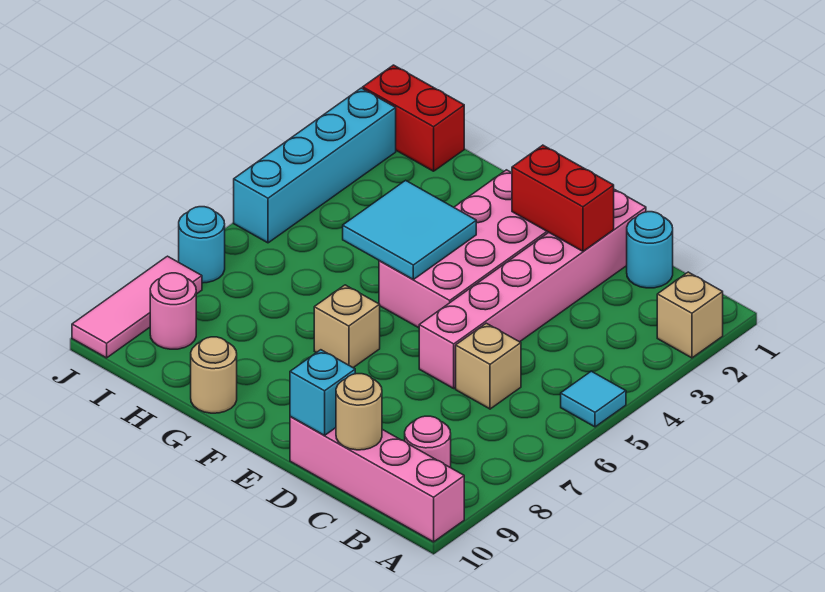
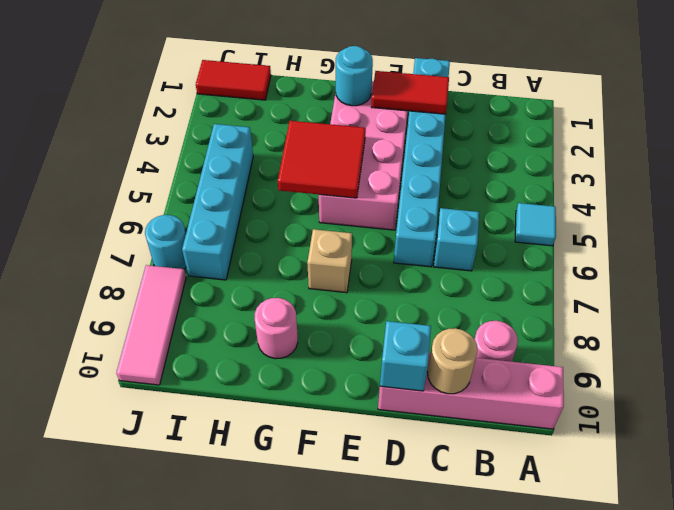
tan brick A2 level 1 -> none
cyan round brick C1 level 1 -> cyan round brick F2 level 2
tan brick C6 level 1 -> cyan brick C6 level 1
pink brick D1:D6 level 1 -> cyan brick D1:D6 level 1
red brick D2:E2 level 2 -> red tile D2:E2 level 2
cyan tile F4:G5 level 2 -> red tile F4:G5 level 2
tan round brick G10 level 1 -> none
red brick I1:J1 level 1 -> red tile I1:J1 level 1
pink round brick I9 level 1 -> pink round brick G9 level 1
cyan brick J2:J5 level 1 -> cyan brick I4:I7 level 1

